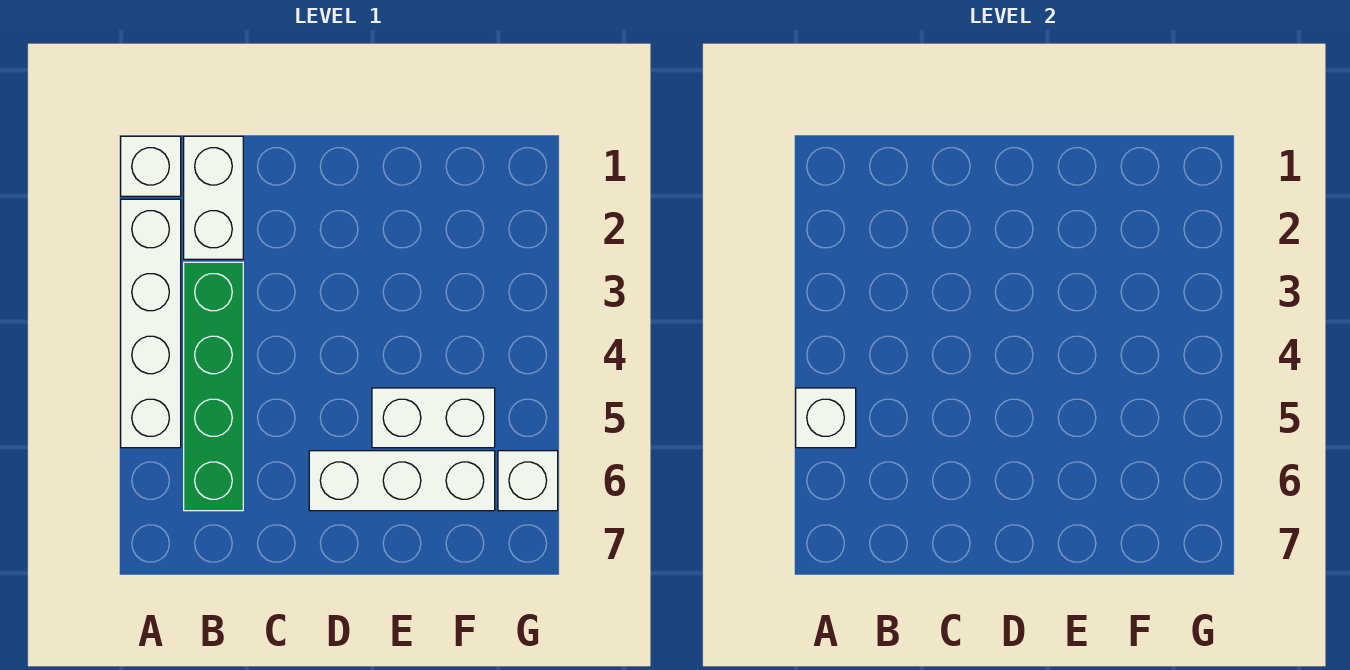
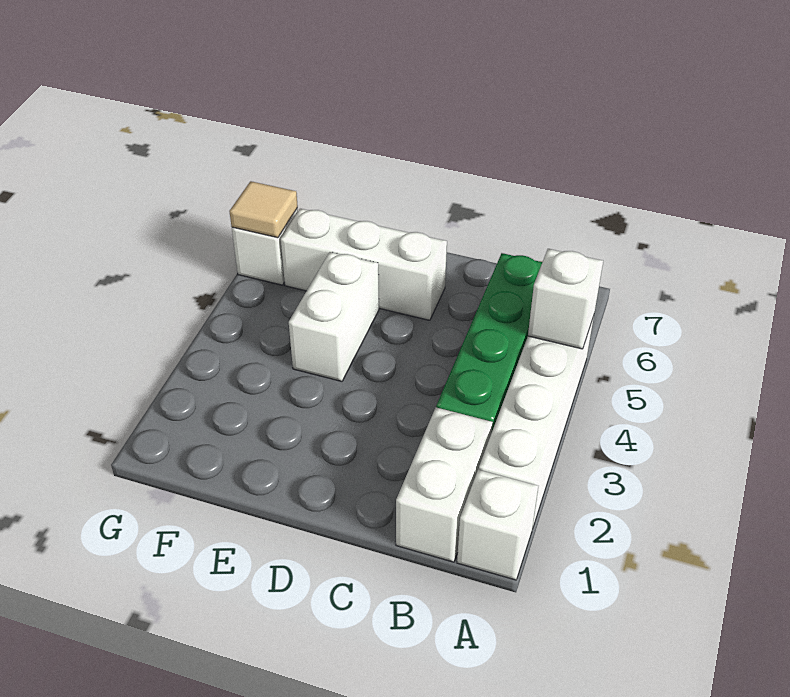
white brick E5:F5 level 1 -> white brick E4:E5 level 1
none -> tan tile G6 level 2

